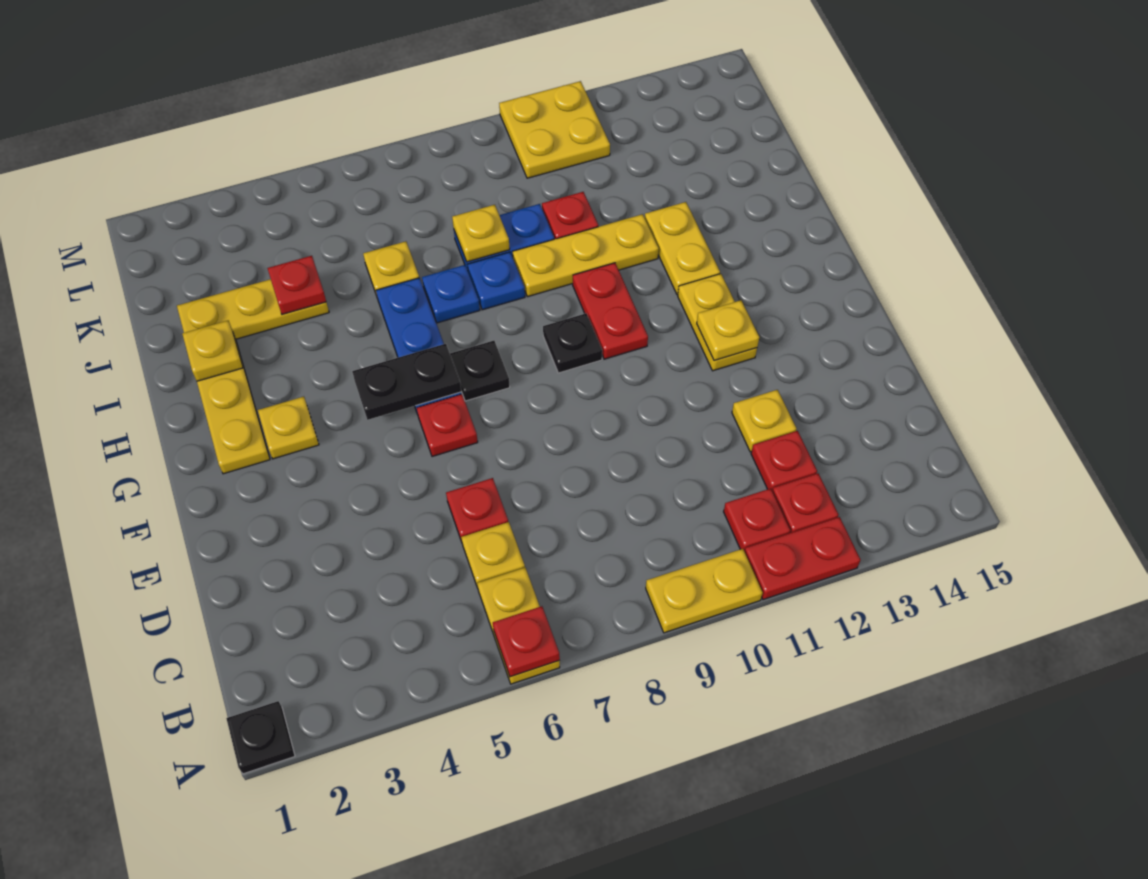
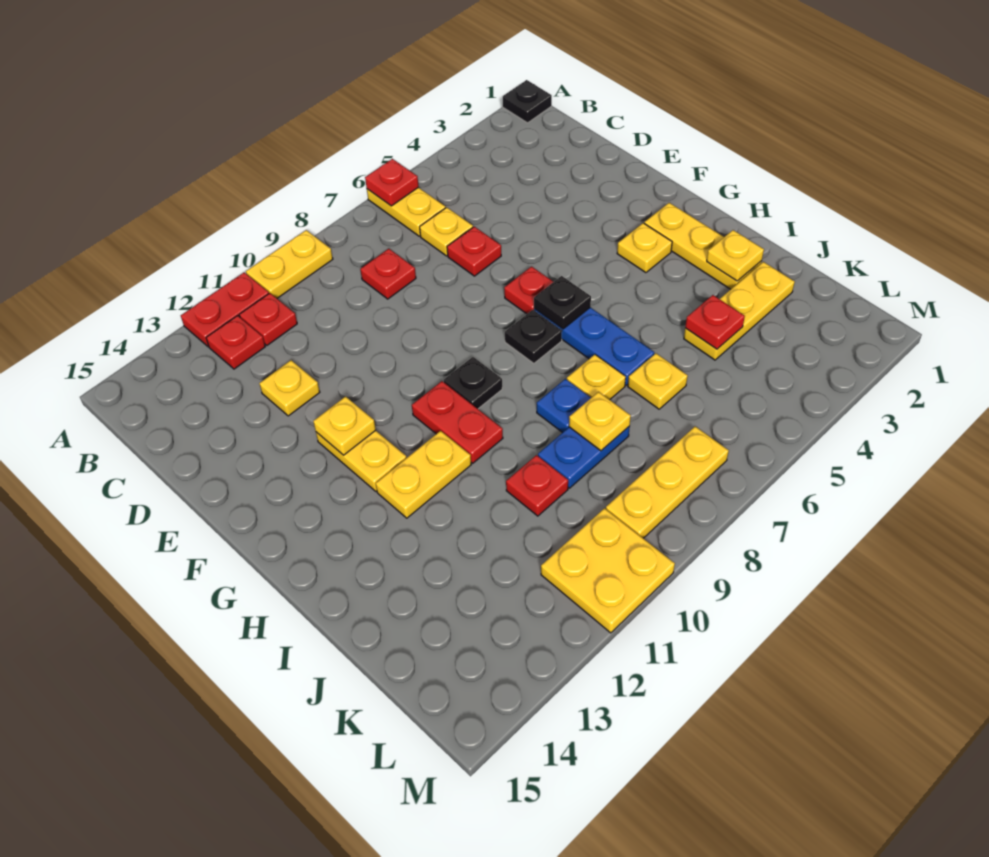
red plate C12 level 1 -> red plate C8 level 1
black plate G5:G6 level 2 -> black plate G6 level 2
yellow plate H12:I12 level 1 -> yellow plate H11:H12 level 1
blue plate I7 level 1 -> yellow plate I7 level 1
yellow plate I9:I11 level 1 -> yellow plate L7:L9 level 1

